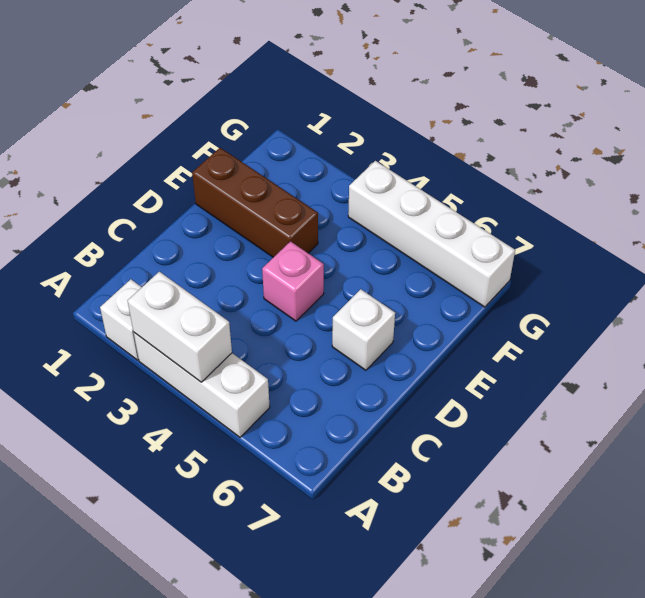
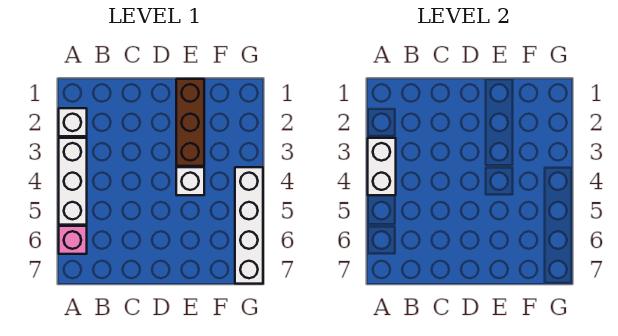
pink brick D4 level 1 -> pink brick A6 level 1
white brick D6 level 1 -> white brick E4 level 1

